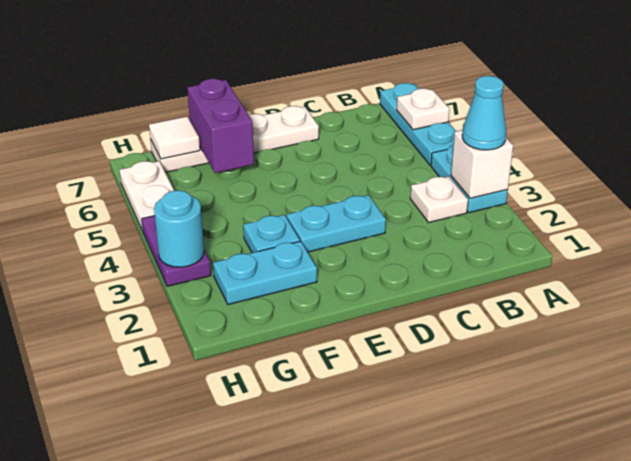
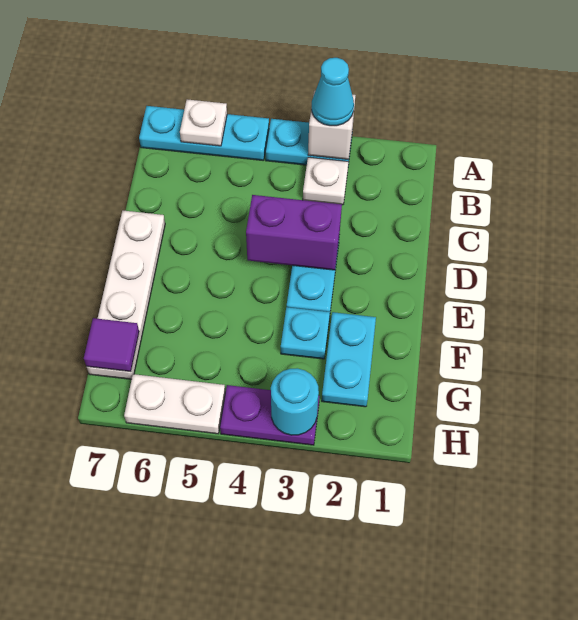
purple brick F6:F7 level 2 -> purple brick D3:D4 level 2
white tile G7 level 2 -> purple tile G7 level 2

